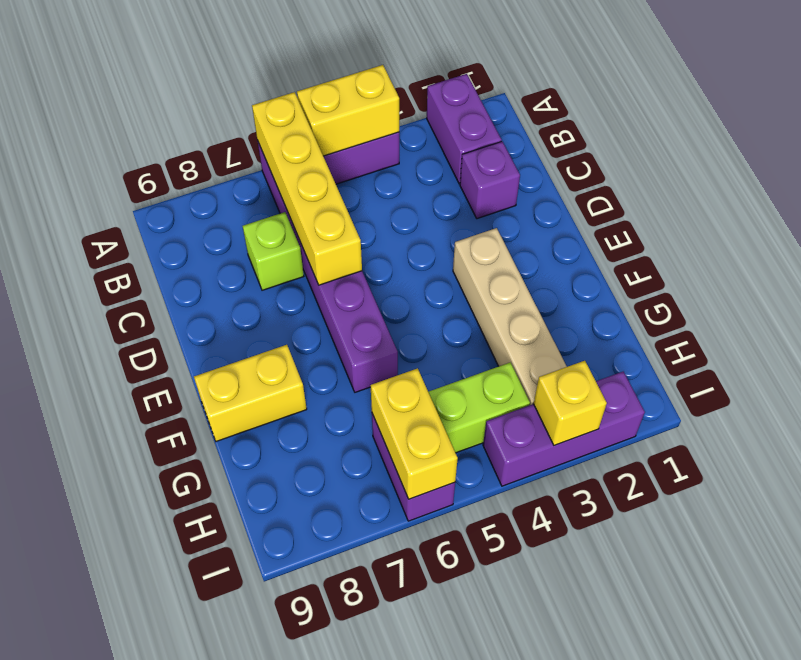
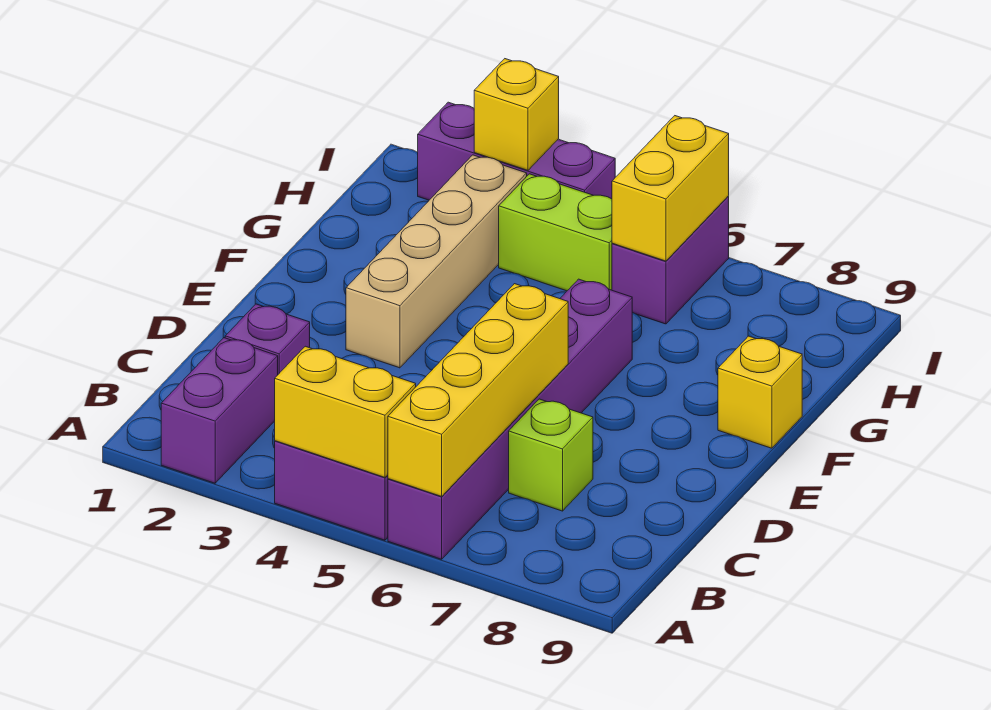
yellow brick F8:F9 level 1 -> yellow brick F9 level 1

